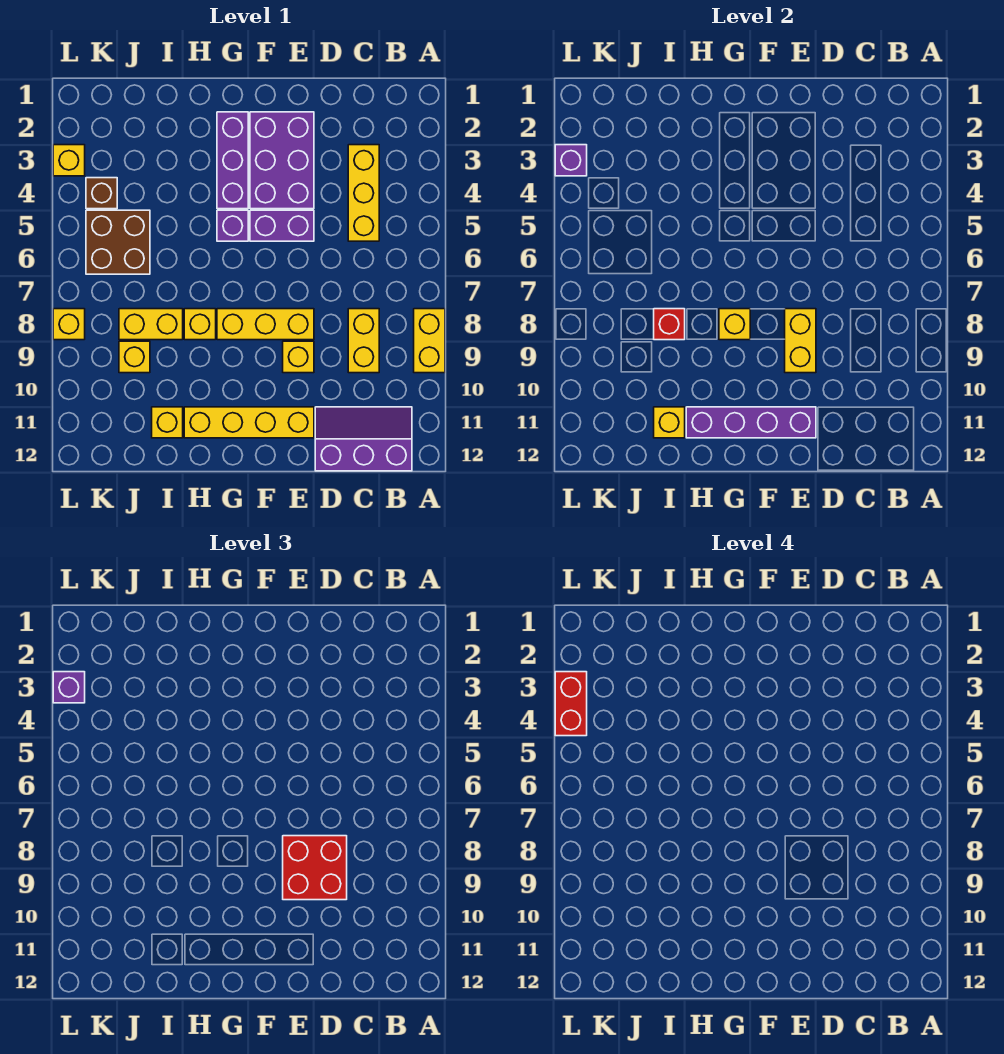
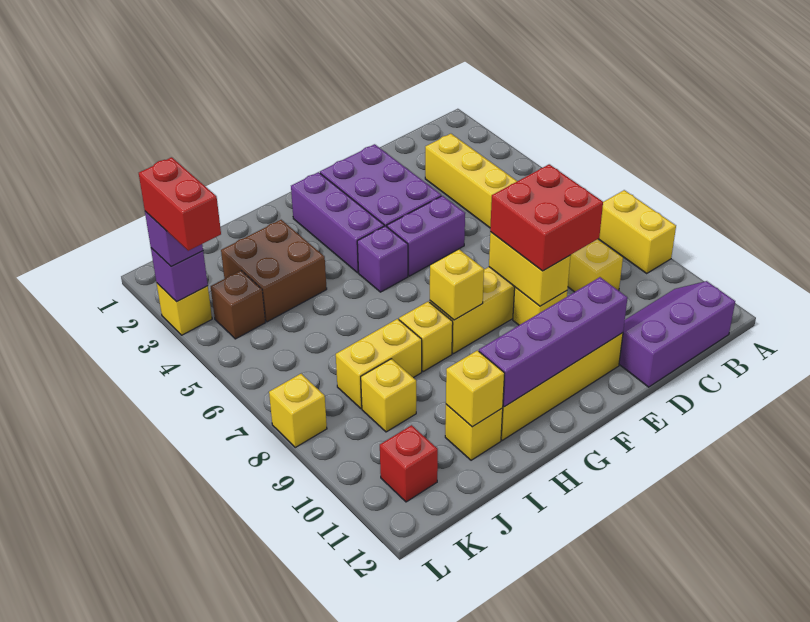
red brick I8 level 2 -> red brick K11 level 1
brown brick J5:K6 level 1 -> brown brick I3:J4 level 1

